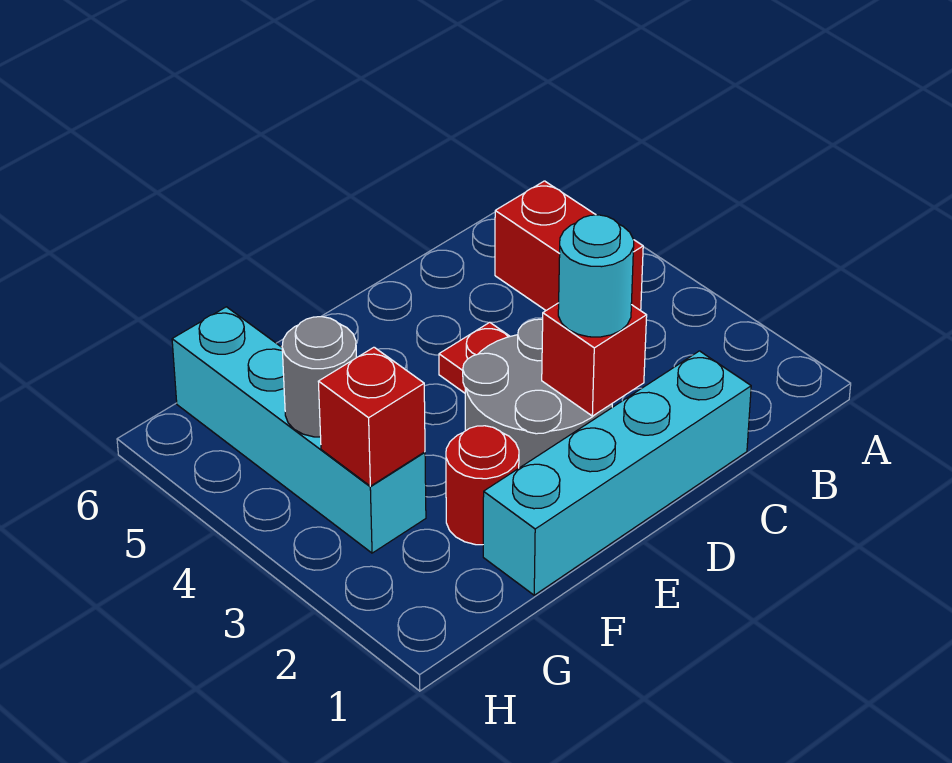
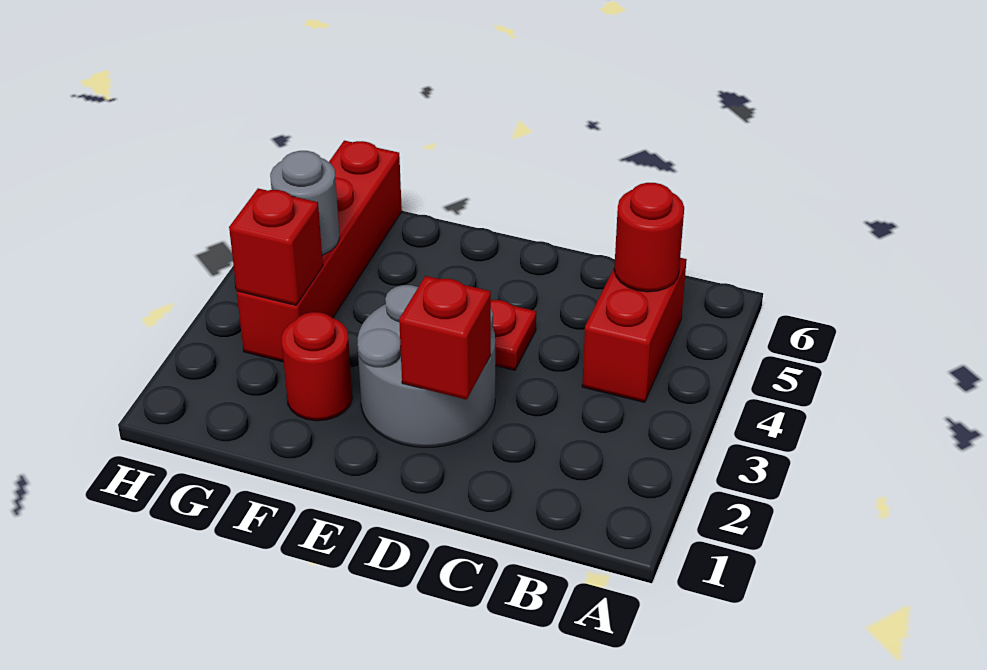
none -> red round brick B5 level 2
cyan brick C1:F1 level 1 -> none
cyan round brick D2 level 3 -> none
cyan brick G3:G6 level 1 -> red brick G3:G6 level 1

